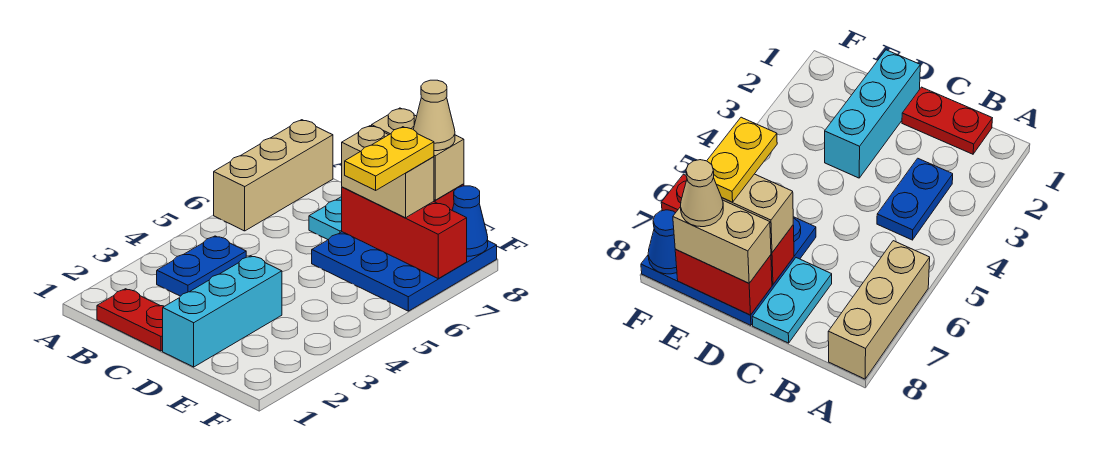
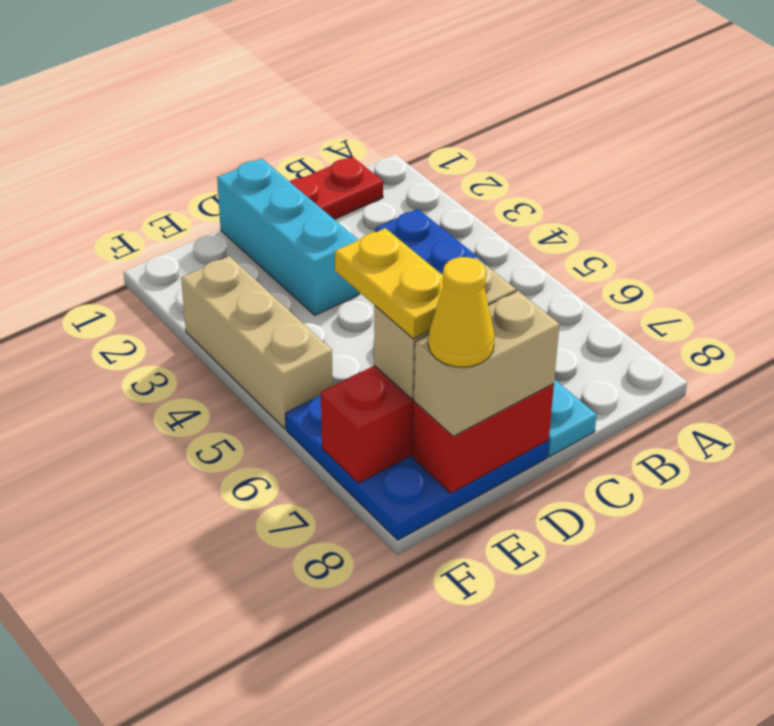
tan brick A6:A8 level 1 -> tan brick F3:F5 level 1
tan cone E8 level 4 -> yellow cone E8 level 4
blue cone F8 level 2 -> none

